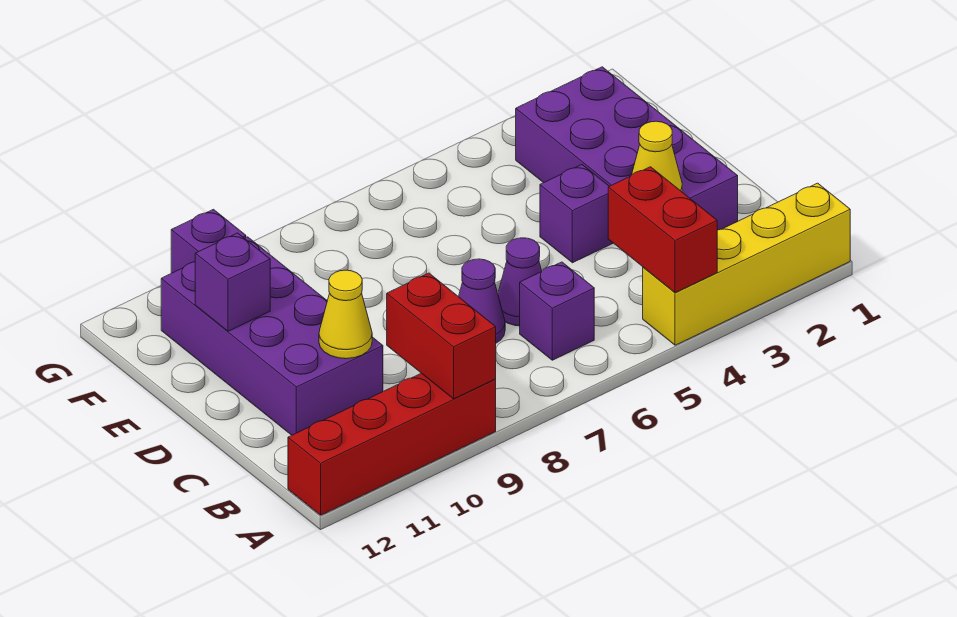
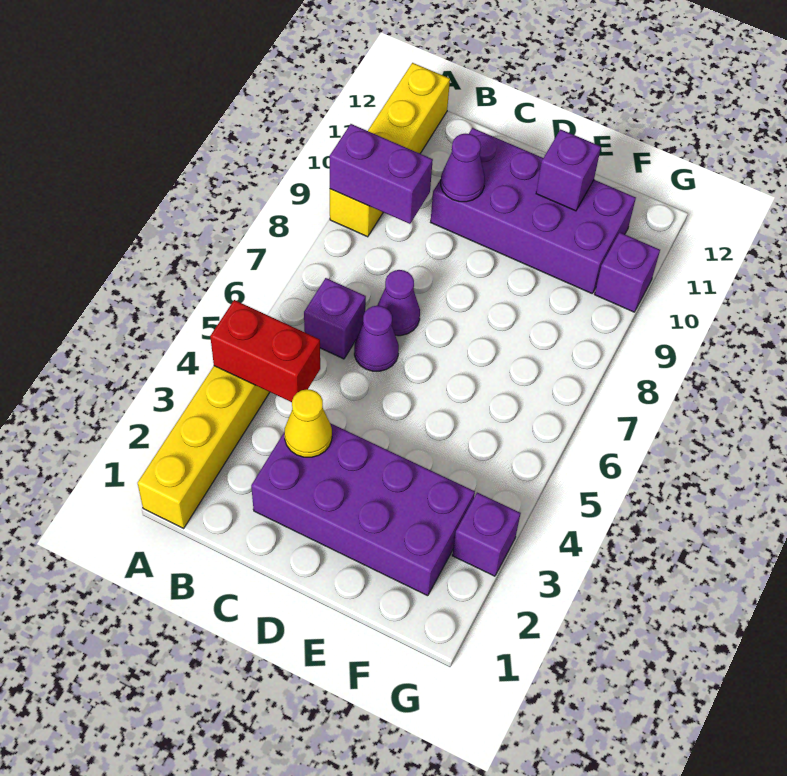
red brick A9:A12 level 1 -> yellow brick A9:A12 level 1
red brick A9:B9 level 2 -> purple brick A9:B9 level 2
yellow cone C10 level 2 -> purple cone C10 level 2
purple brick D4 level 1 -> purple brick G3 level 1

